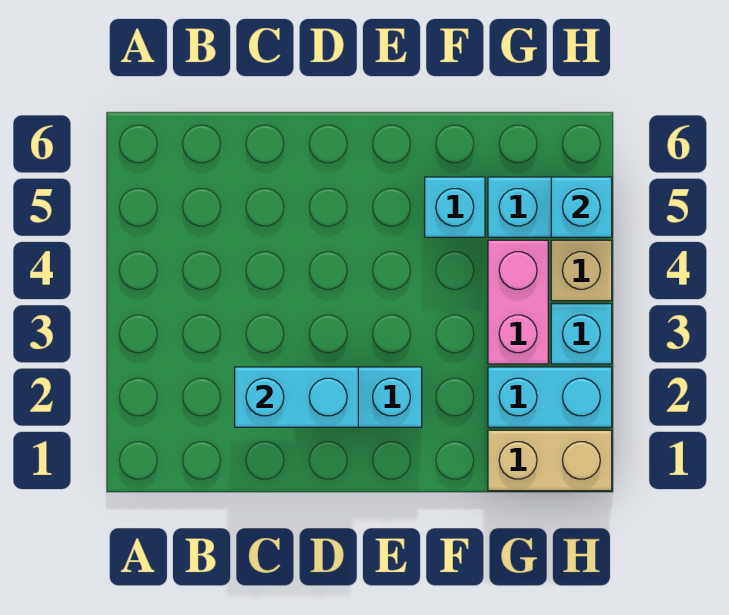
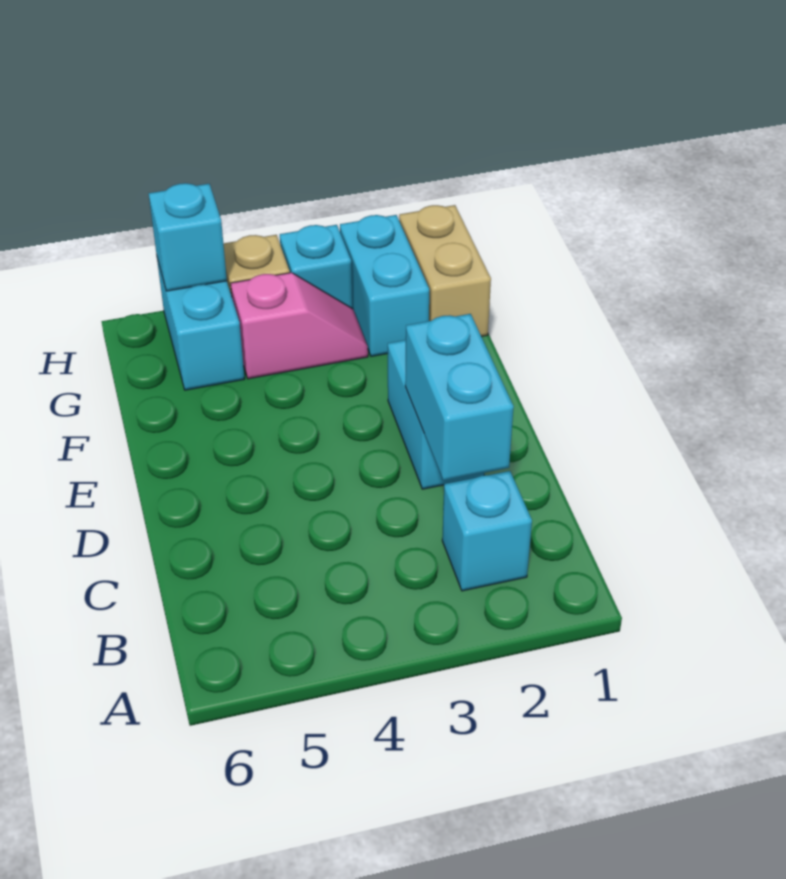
cyan brick F5 level 1 -> cyan brick B2 level 1
pink brick G3:G4 level 1 -> pink slope G3:G4 level 1 top 4

